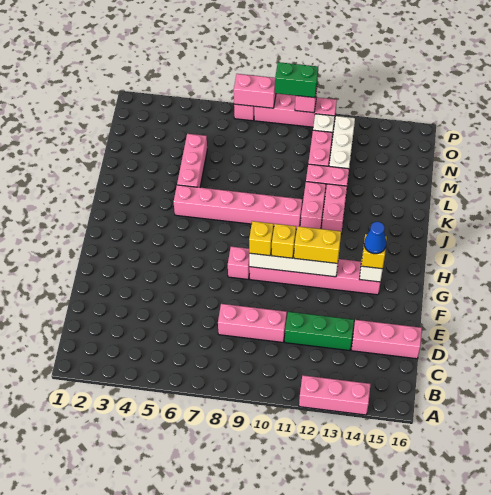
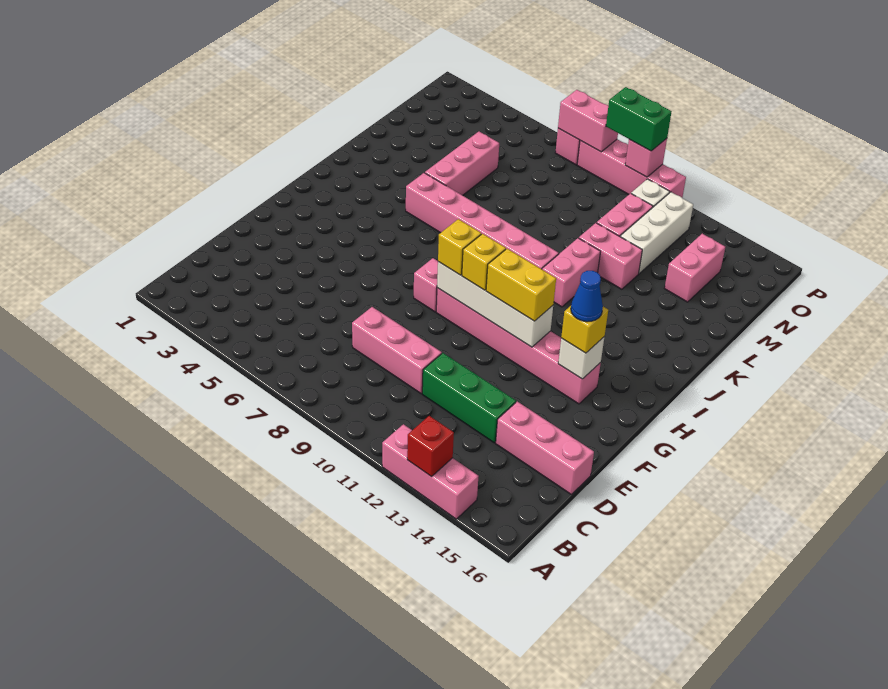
none -> red brick A13 level 2
pink brick J12:K12 level 1 -> pink brick M14:N14 level 1

